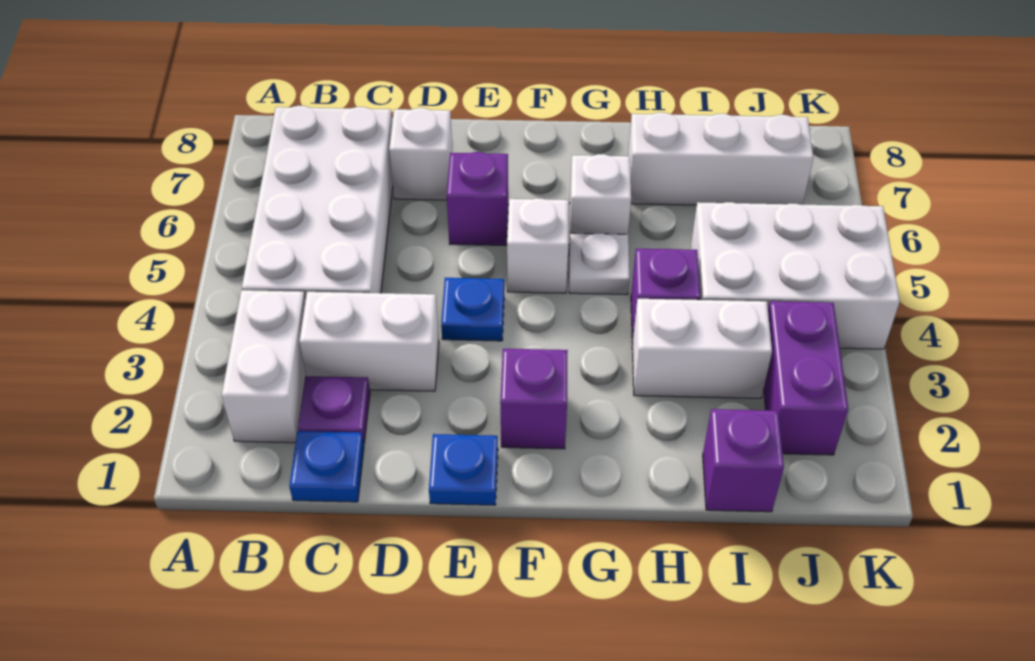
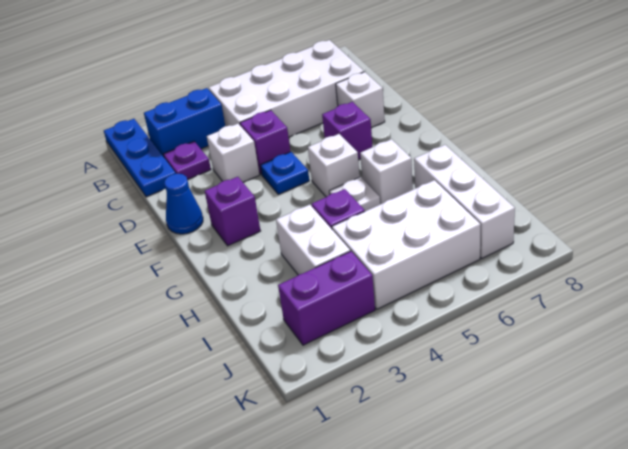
white brick B2:B3 level 1 -> blue brick B2:B3 level 1
blue plate C1 level 1 -> blue plate A1:C1 level 1
white brick C3:D3 level 1 -> white brick D3 level 1
blue plate E1 level 1 -> blue cone E1 level 1
purple brick I1 level 1 -> purple brick D4 level 1
white brick I4:K5 level 1 -> white brick I4:J6 level 1

